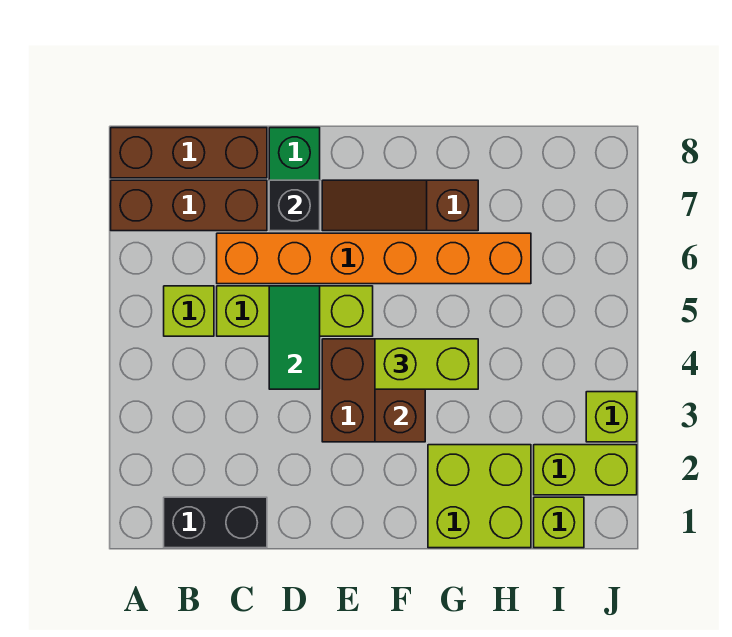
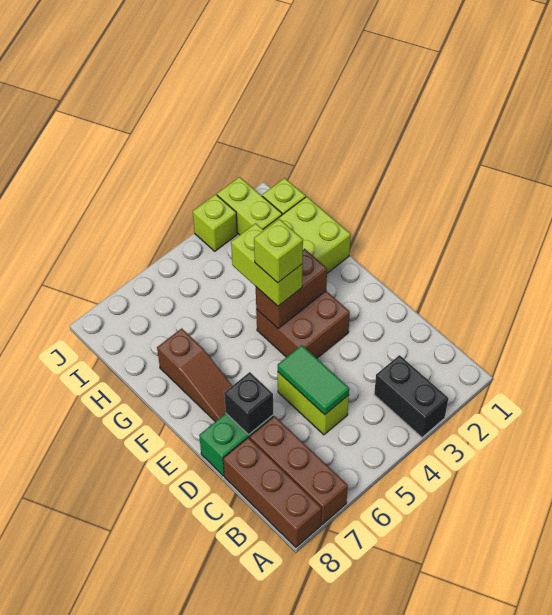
black brick B1:C1 level 1 -> black brick A3:B3 level 1
lime brick B5 level 1 -> lime brick F4 level 4
lime brick C5:E5 level 1 -> lime brick C5:D5 level 1
orange brick C6:H6 level 1 -> none
green tile D4:D5 level 2 -> green tile C5:D5 level 2

